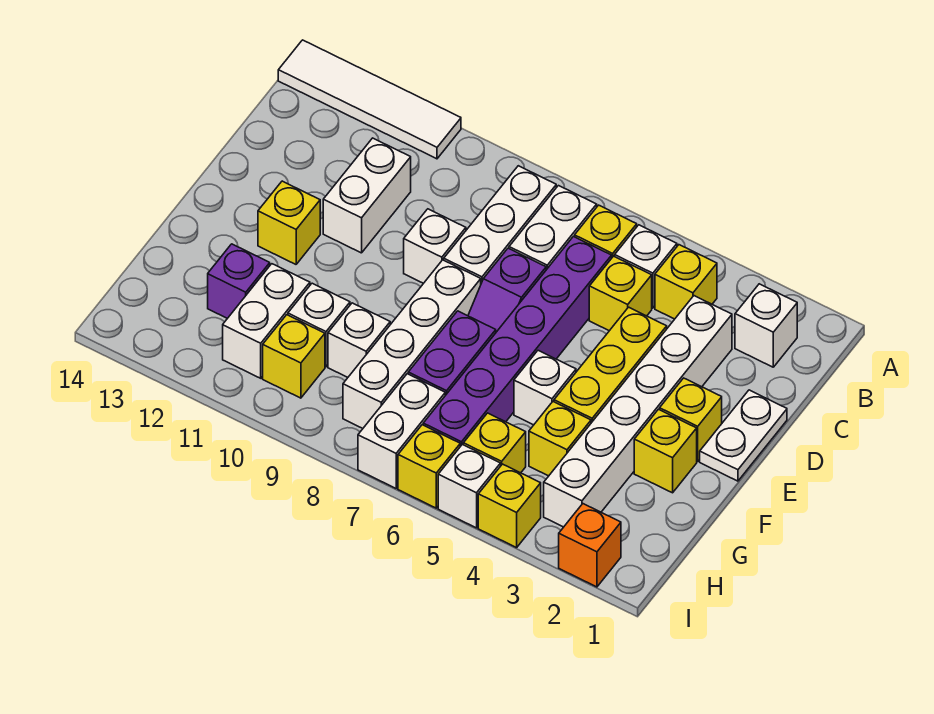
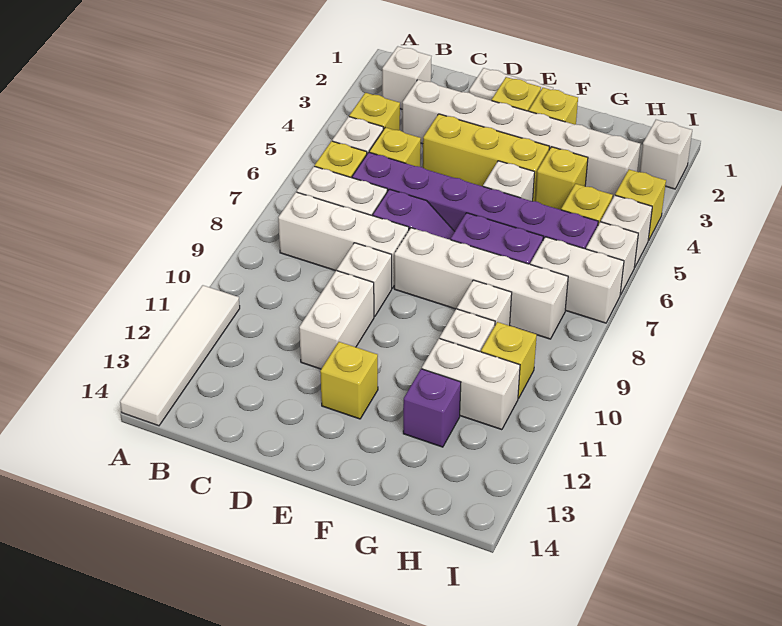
white brick C11:D11 level 1 -> white brick D10:D11 level 1
orange brick I2 level 1 -> white brick I2 level 1
yellow brick I6 level 1 -> white brick I6 level 1

